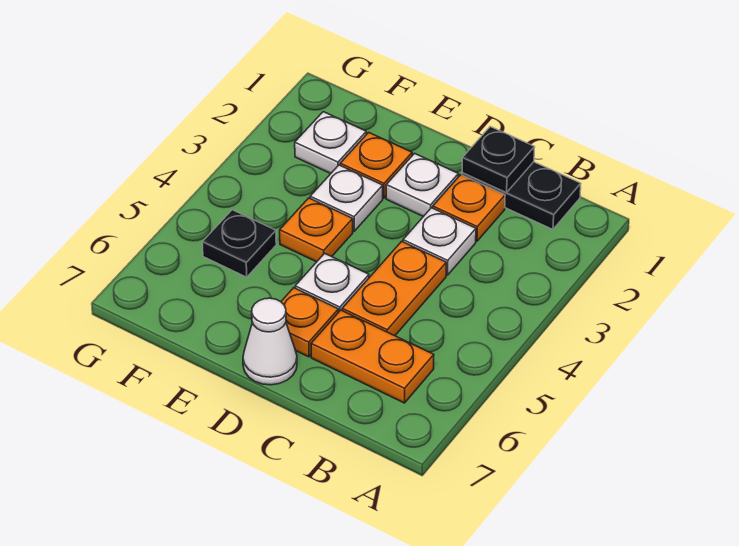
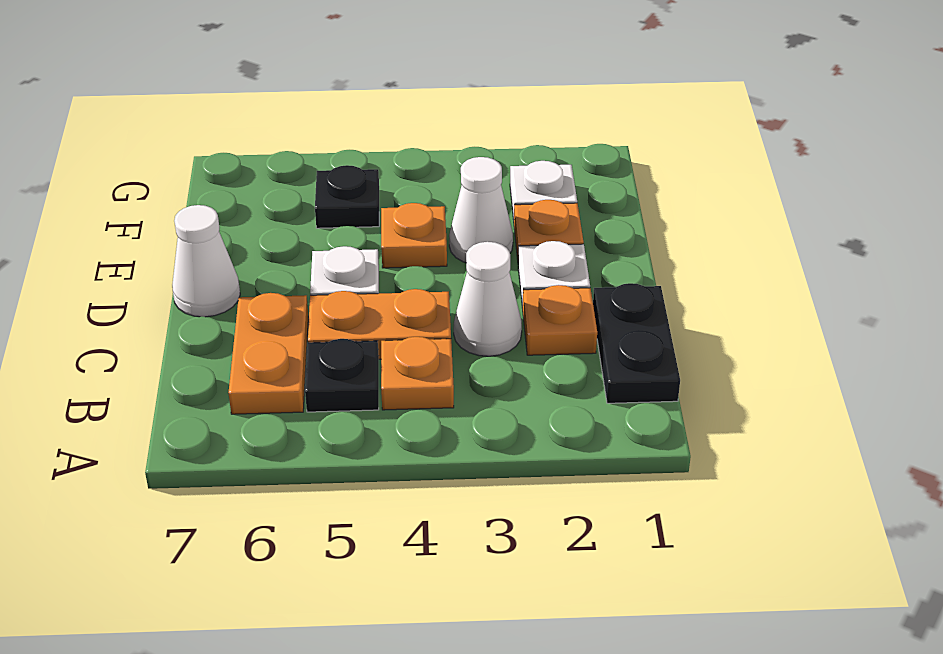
black plate C1 level 2 -> black plate B5 level 1
white plate C3 level 1 -> white cone C3 level 1
orange plate D6 level 1 -> orange plate B4 level 1
white plate E3 level 1 -> white cone E3 level 1

